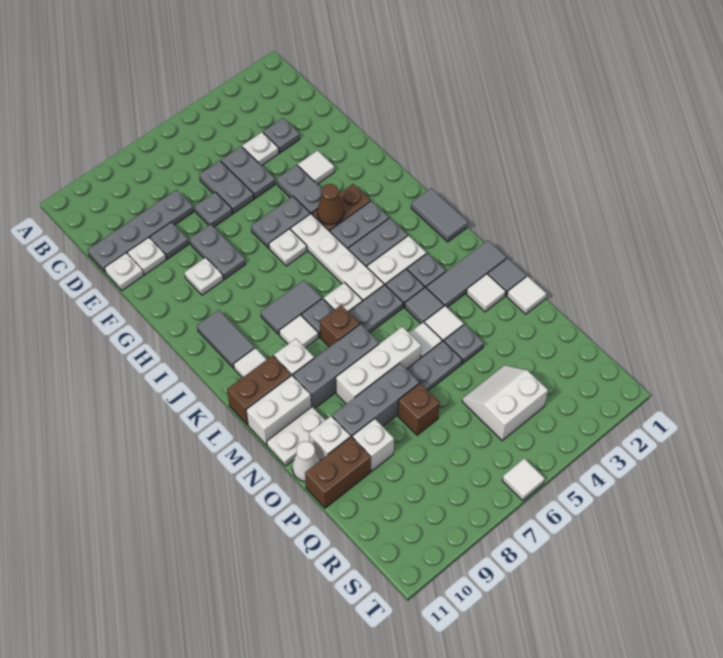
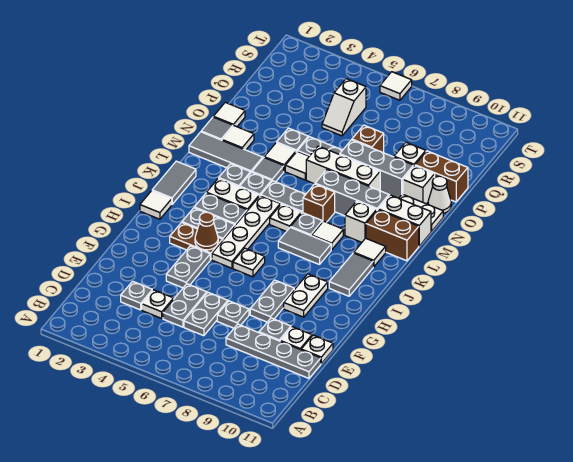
white tile F3 level 1 -> white tile I1 level 1
grey plate G5:G6 level 1 -> none
white plate G9 level 1 -> white plate G9:H9 level 1
white slope Q4:R5 level 1 top R -> white slope Q5:R5 level 1 top R

